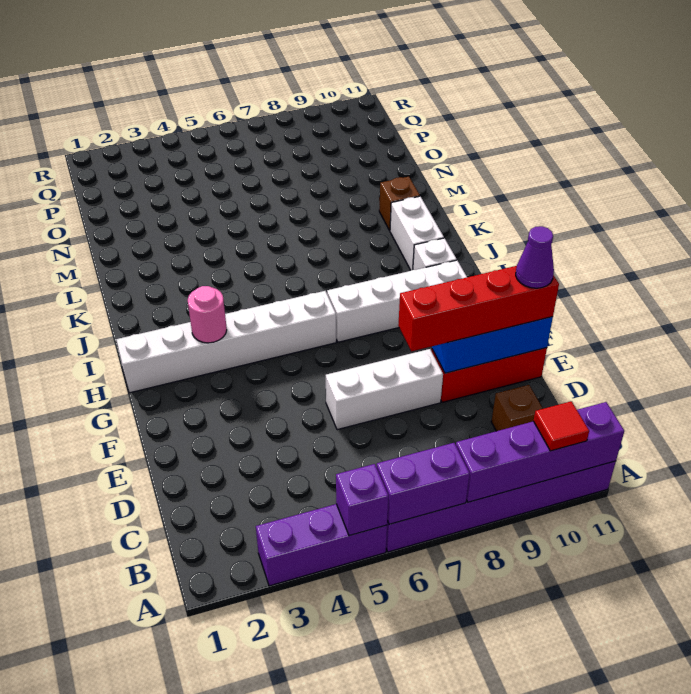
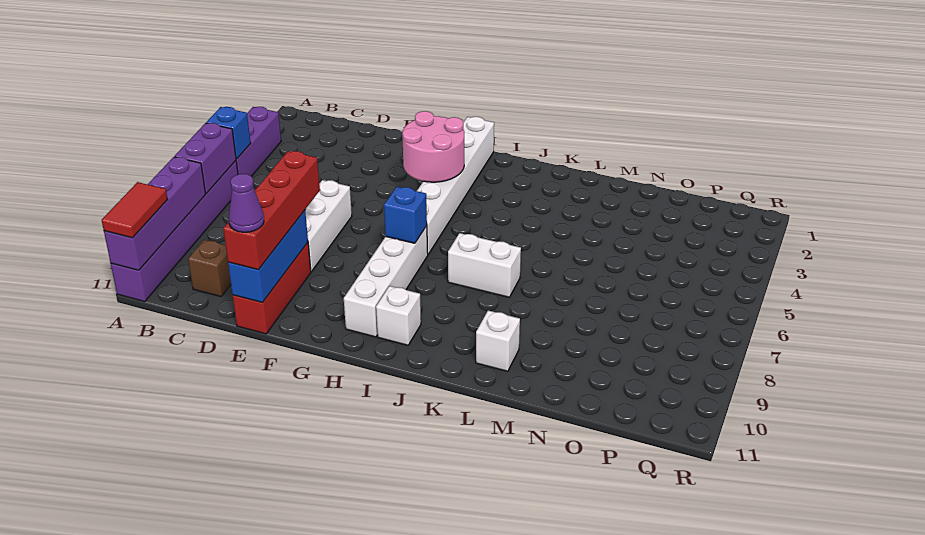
purple brick A5 level 2 -> blue brick A5 level 2
red tile A10 level 3 -> red tile A10:A11 level 3
pink round brick H3 level 2 -> pink round brick G3:H4 level 2
none -> blue brick H7 level 2
white brick J10:K10 level 1 -> white brick J7:K7 level 1
brown brick L10 level 1 -> white brick L10 level 1

